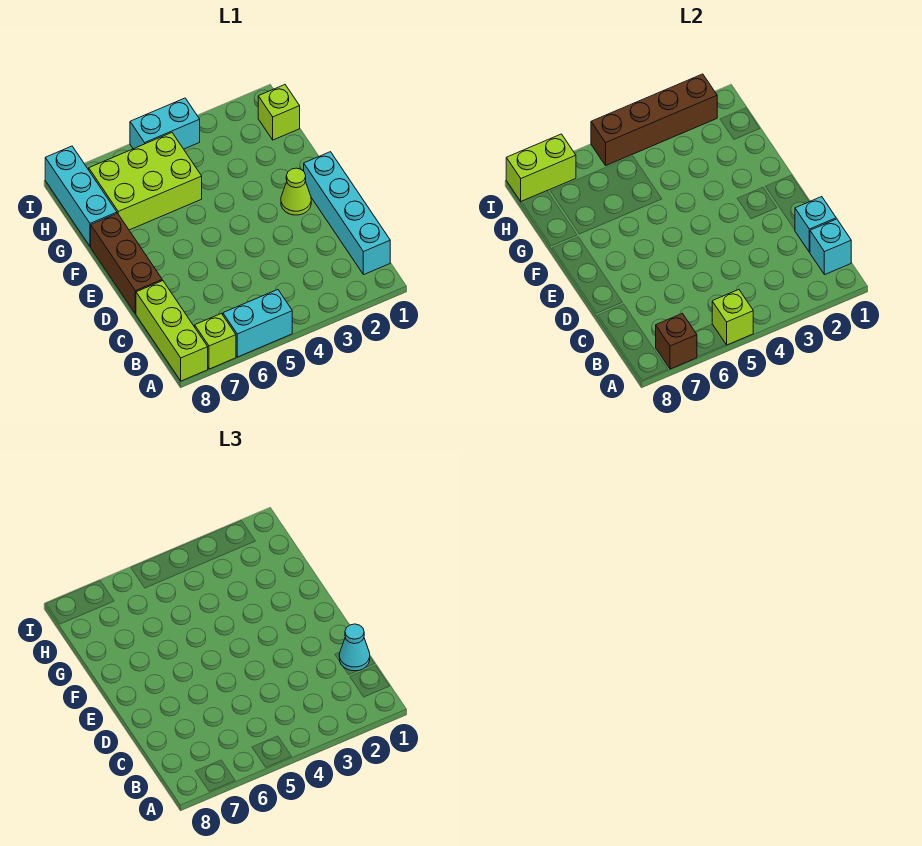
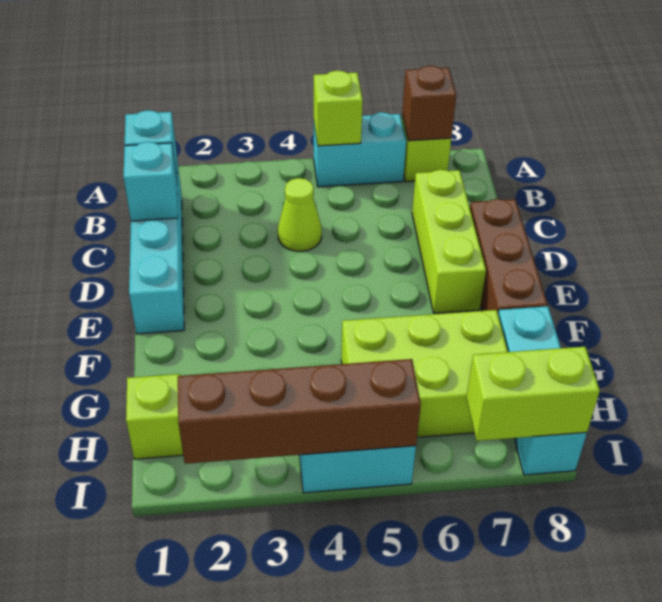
lime brick A8:C8 level 1 -> lime brick C7:E7 level 1
cyan cone C1 level 3 -> none
lime cone E2 level 1 -> lime cone C4 level 1

